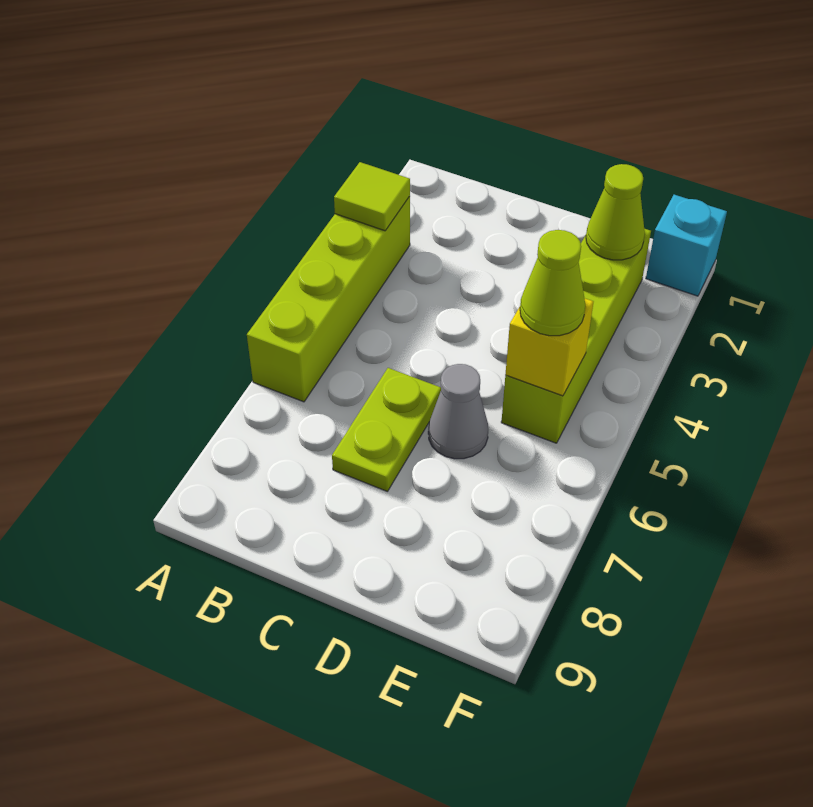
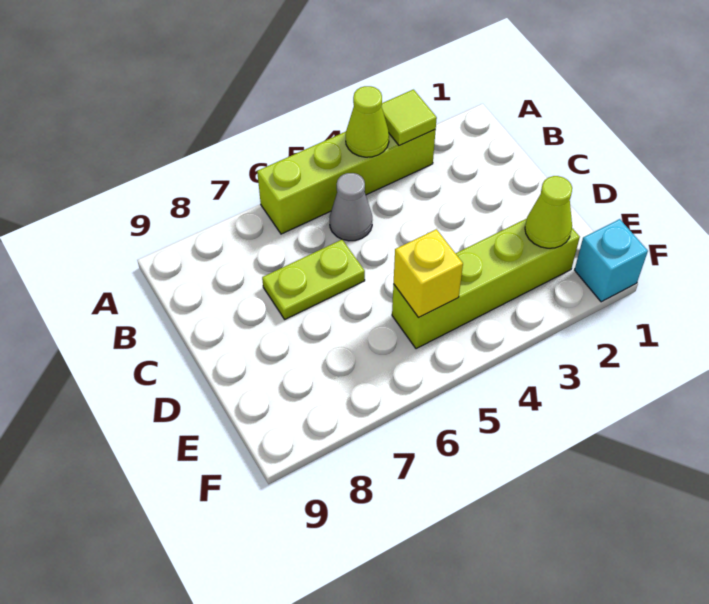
grey cone D6 level 1 -> grey cone B5 level 1
lime cone E5 level 3 -> lime cone A4 level 2

